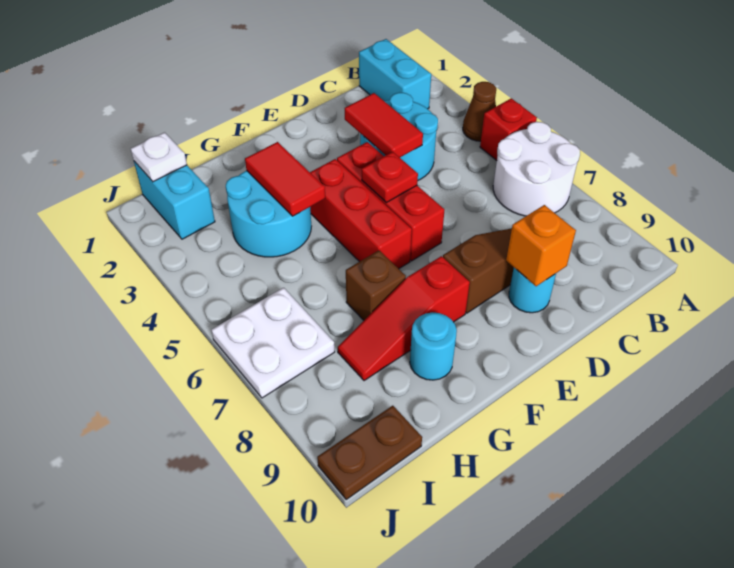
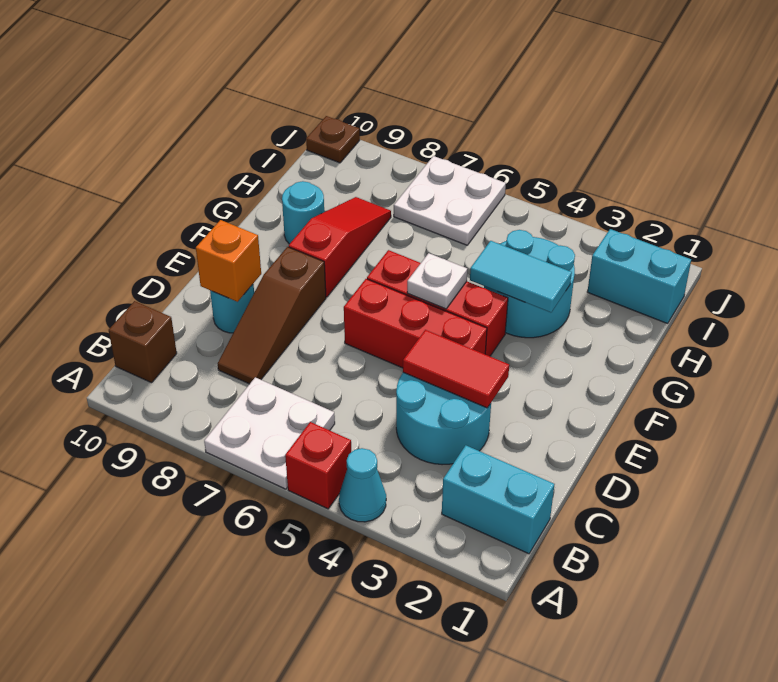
brown cone A4 level 1 -> cyan cone A4 level 1
white round brick A6:B7 level 1 -> white plate A6:B7 level 1
red plate E5 level 2 -> none
red tile G3:G4 level 2 -> cyan tile G3:G4 level 2
brown brick G7 level 1 -> brown brick B10 level 1
white plate I1 level 2 -> white plate F5 level 2
brown plate I10:J10 level 1 -> brown plate J10 level 1

